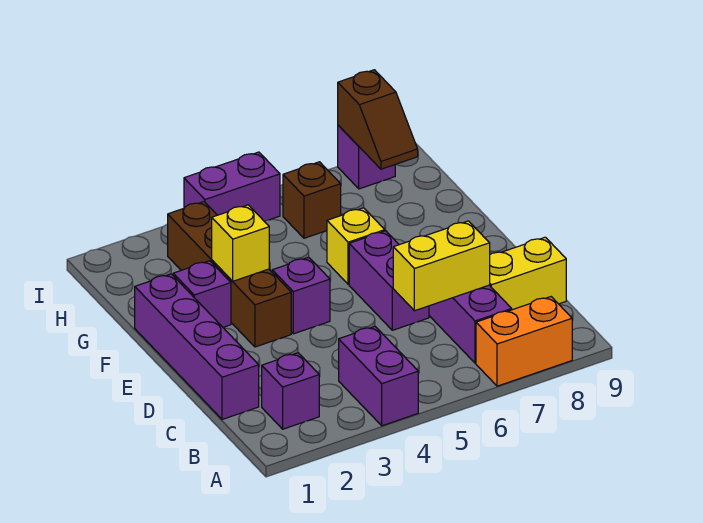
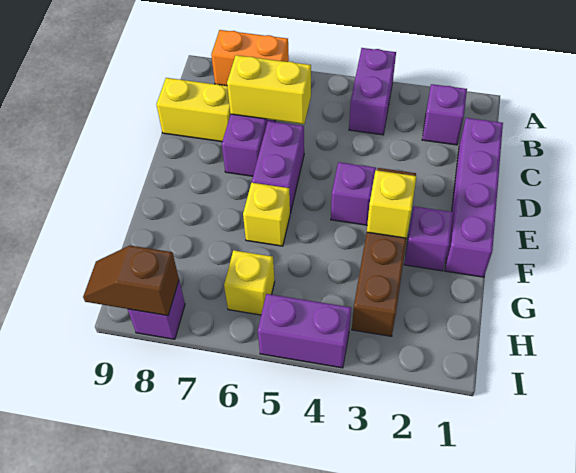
brown brick H6 level 1 -> yellow brick H6 level 1
brown slope H8:I8 level 2 top I -> brown slope I8:I9 level 2 top 8

